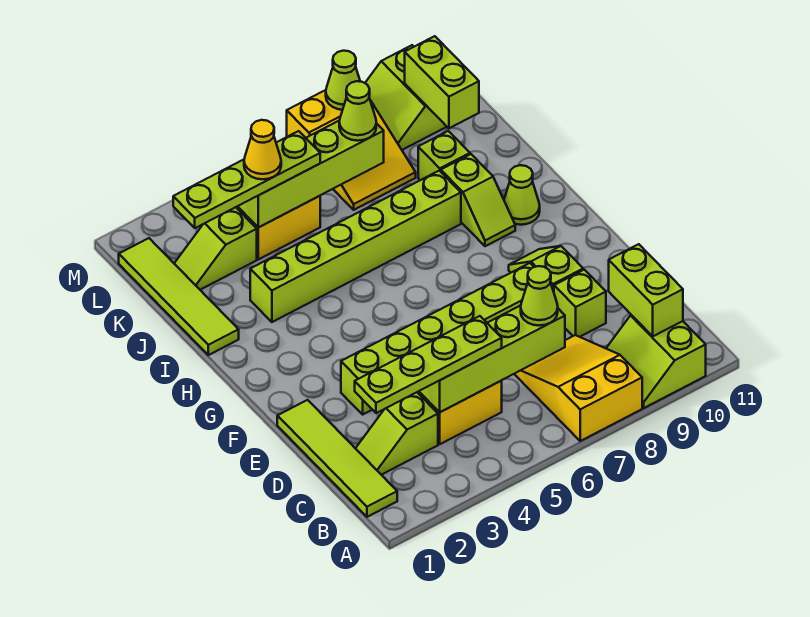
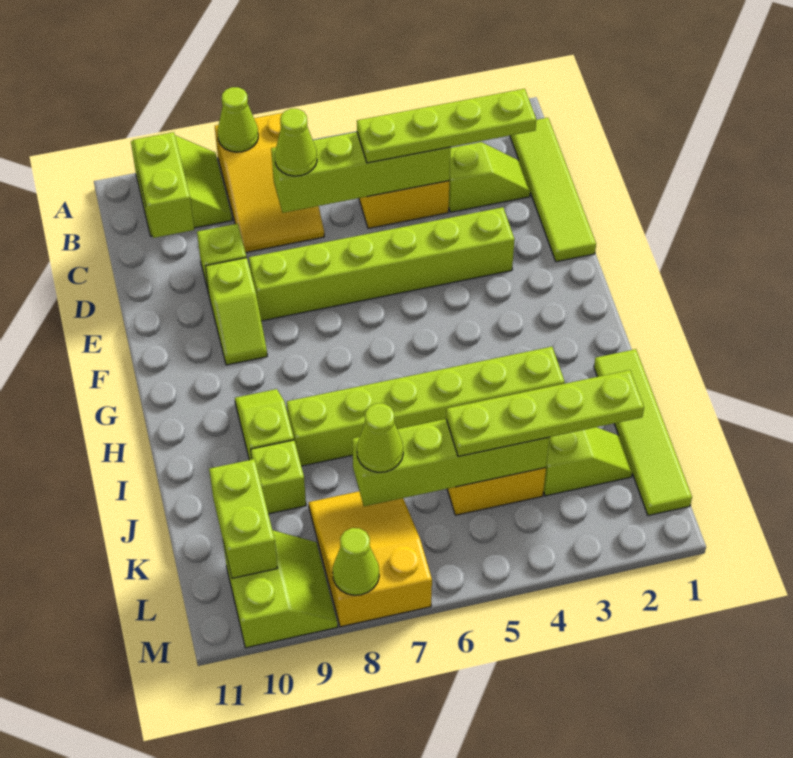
lime cone H10 level 1 -> lime cone A8 level 2
yellow cone K4 level 4 -> none

